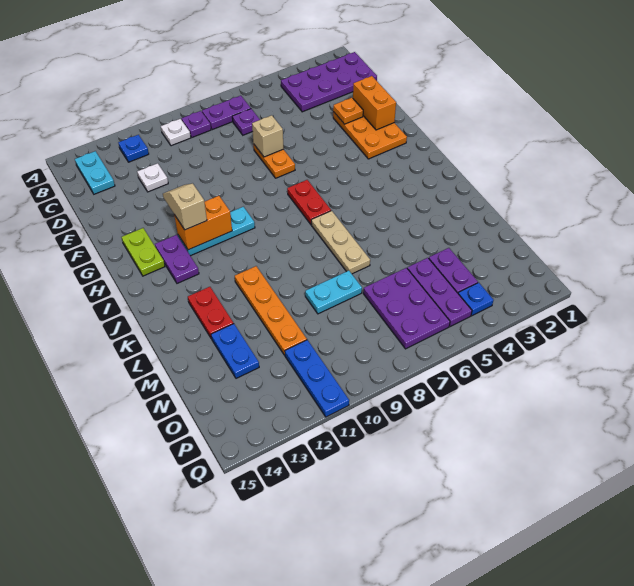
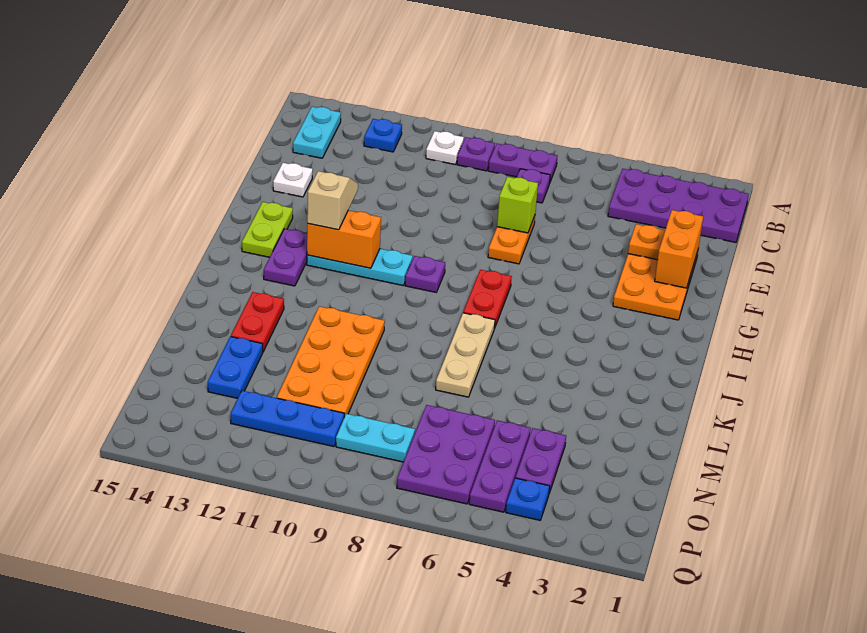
white plate D12 level 1 -> white plate E14 level 1
tan brick E7 level 2 -> lime brick E7 level 2
none -> purple plate H9 level 1
orange plate K11:N11 level 1 -> orange plate K10:N11 level 1
cyan plate M8:M9 level 1 -> cyan plate O8:O9 level 1
blue plate O11:Q11 level 1 -> blue plate O10:O12 level 1

